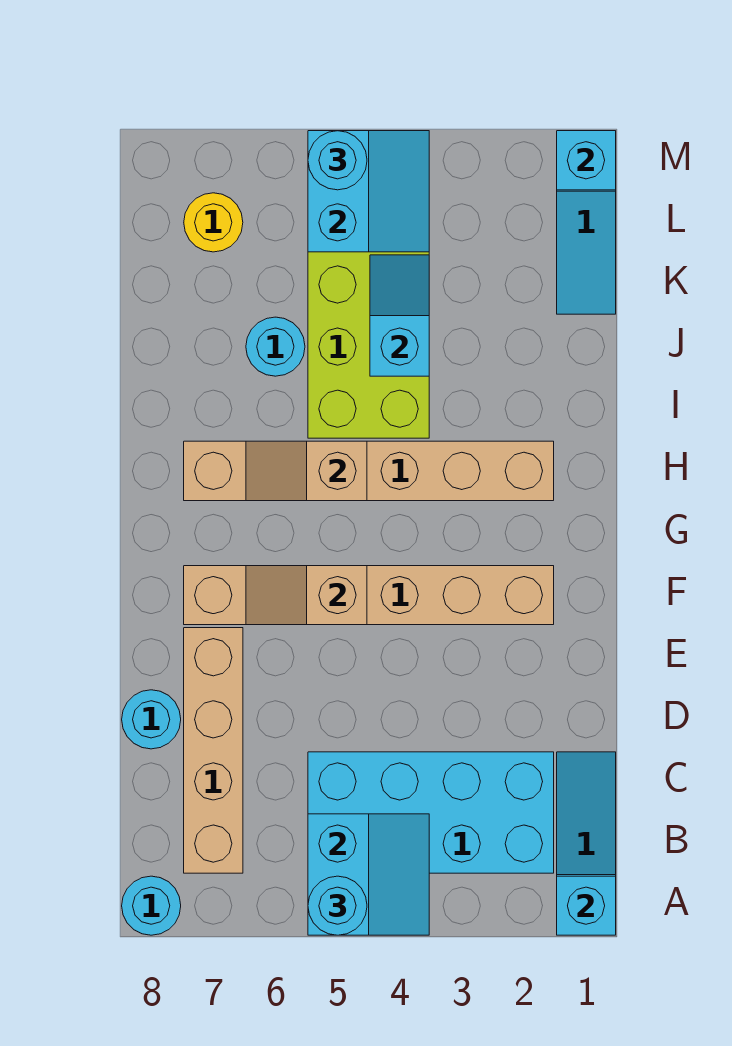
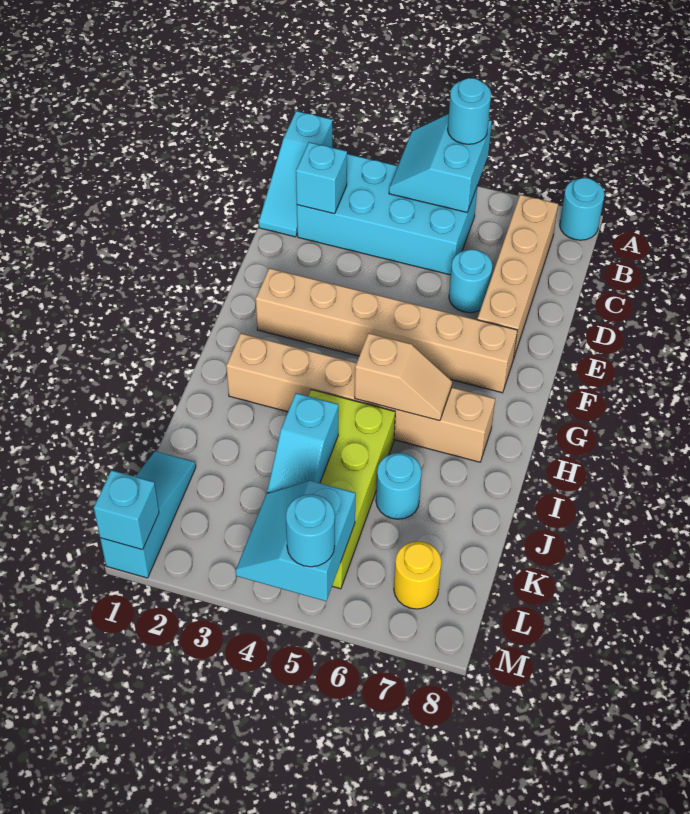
cyan brick A1 level 2 -> cyan brick C2 level 2
cyan round brick D8 level 1 -> cyan round brick D6 level 1
tan slope F5:F6 level 2 top 5 -> none

